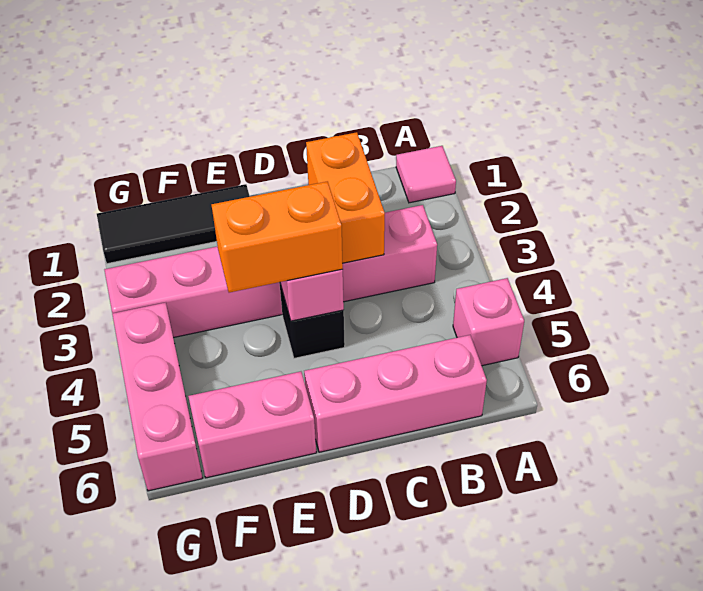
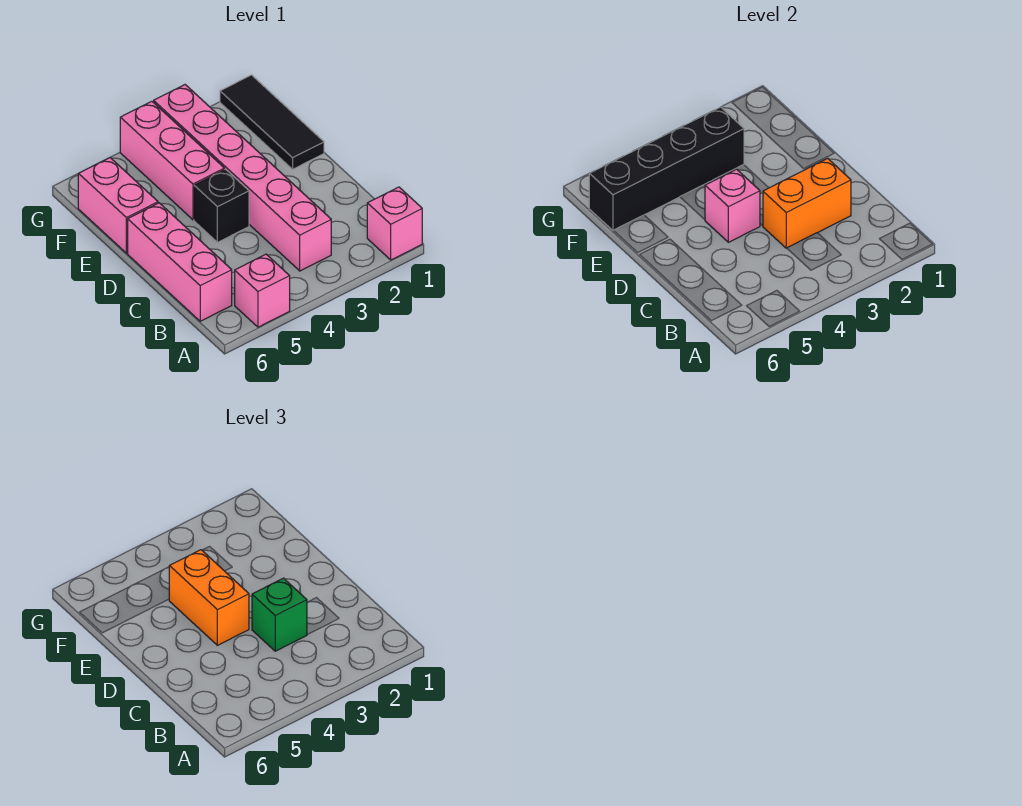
pink tile A1 level 1 -> pink brick A1 level 1
none -> green brick C3 level 3
none -> black brick F3:F6 level 2
pink brick G4:G6 level 1 -> pink brick E4:G4 level 1

